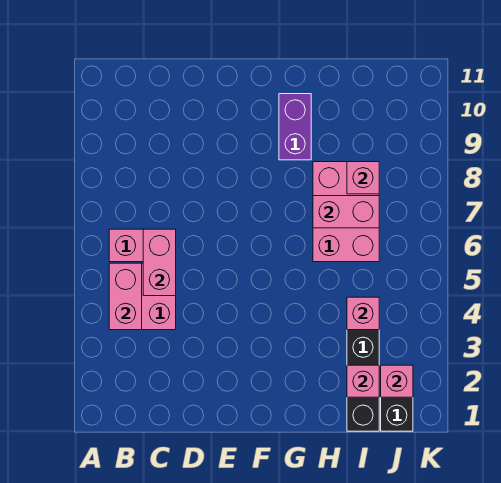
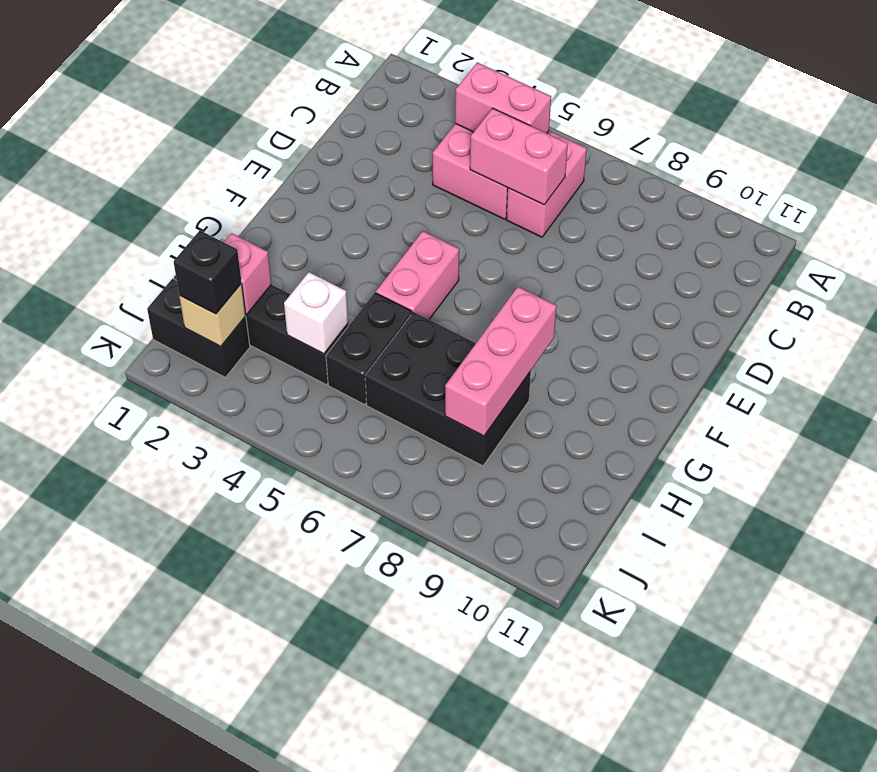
purple brick G9:G10 level 1 -> none
none -> black brick H5:I5 level 1
pink brick H6:I8 level 1 -> black brick H6:I8 level 1
pink brick H7:I7 level 2 -> pink brick F5:G5 level 1
pink brick I4 level 2 -> white brick I4 level 2
pink brick I8 level 2 -> pink brick G8:I8 level 2
pink brick J2 level 2 -> tan brick J2 level 2
none -> black brick J2 level 3

